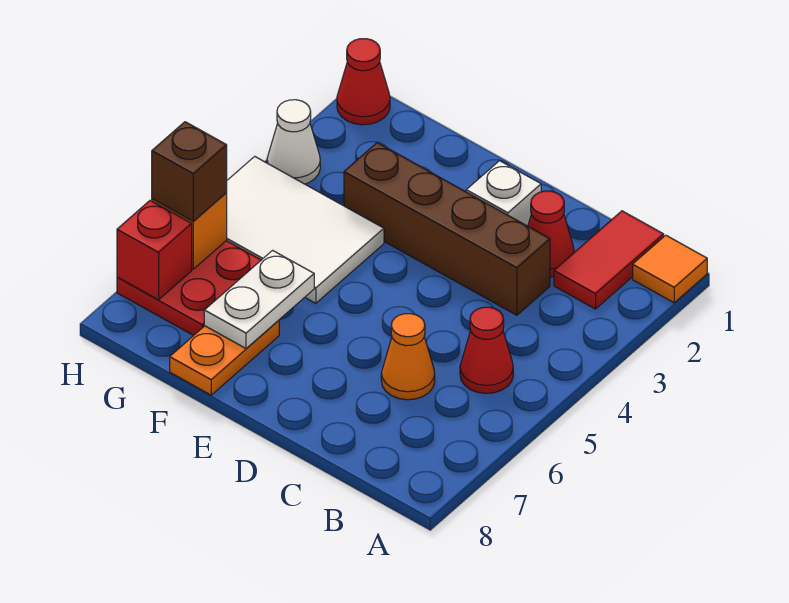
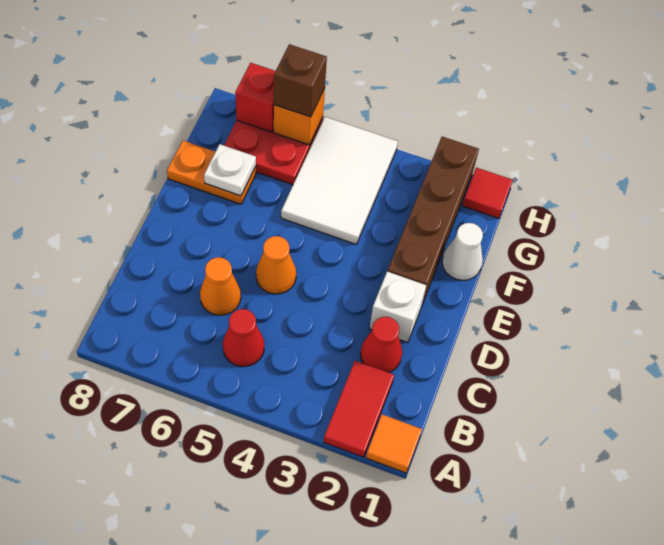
red tile B1:B2 level 1 -> red tile A2:B2 level 1
brown brick C3:F3 level 1 -> brown brick E2:H2 level 1
none -> orange cone D5 level 1
white plate F6:F7 level 2 -> white plate F7 level 2
red cone H1 level 1 -> red tile H1 level 1
white cone H3 level 1 -> white cone F1 level 1

